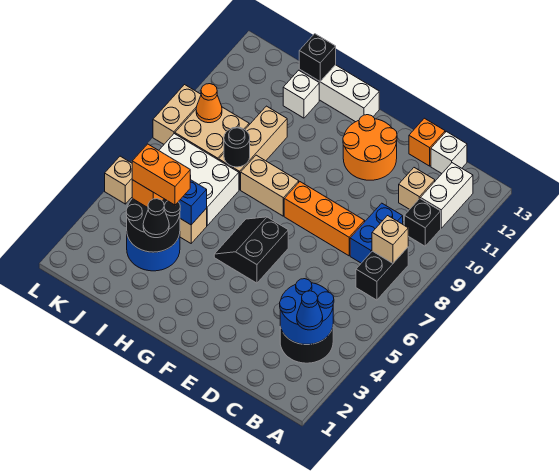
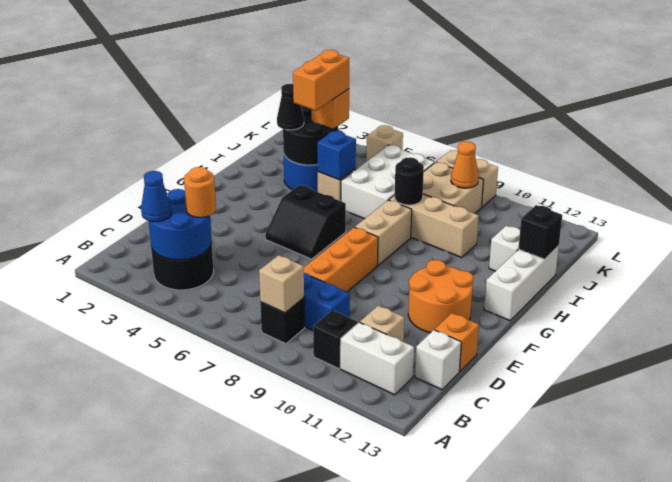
black brick B7:B8 level 1 -> black brick B8 level 1
none -> orange round brick C4 level 3
black slope F5:G6 level 1 top F -> black slope F5:G6 level 1 top G

